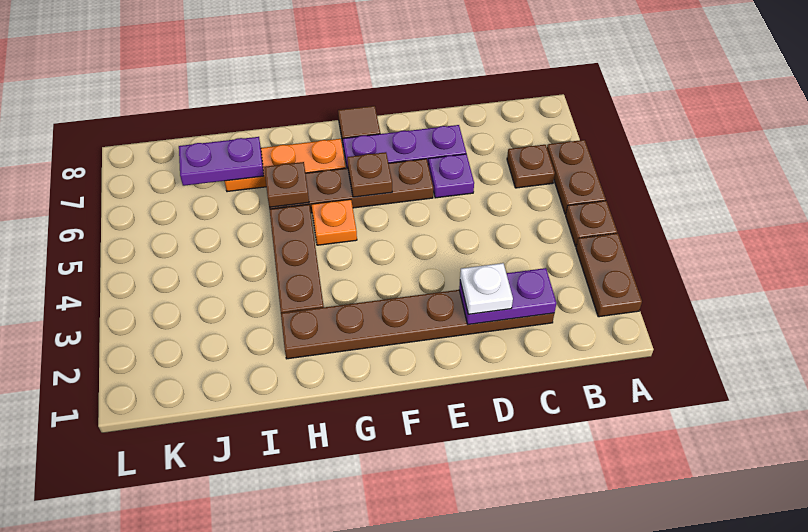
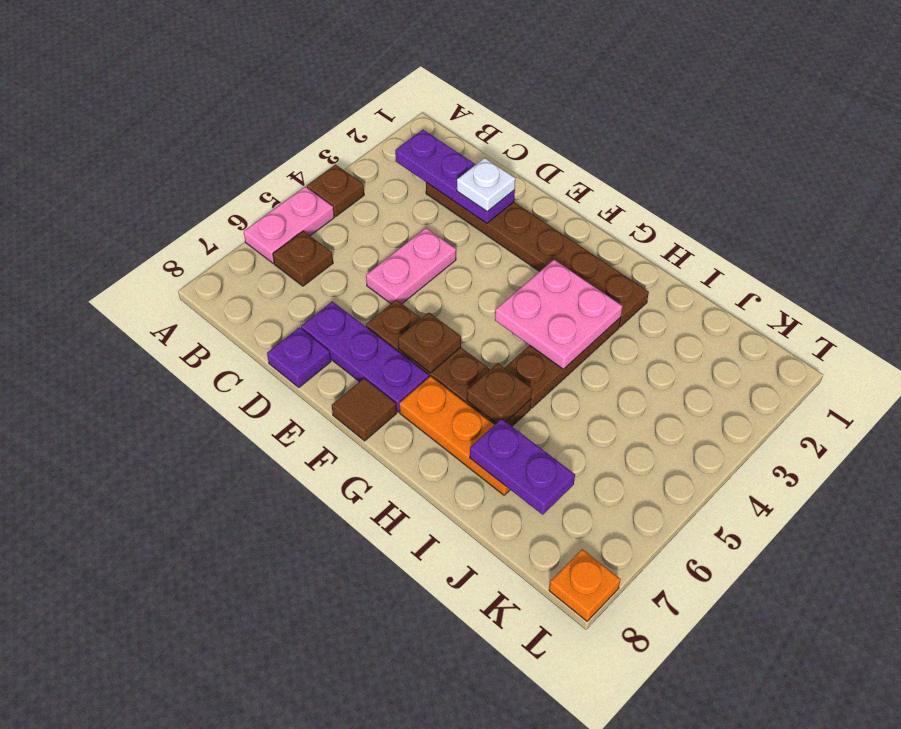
brown plate A2:A3 level 1 -> none
brown plate A5:A6 level 1 -> pink plate A5:A6 level 1
purple plate C2:D2 level 2 -> purple plate B2:D2 level 2
none -> pink plate D4:D5 level 1
purple plate D6 level 1 -> purple plate D8 level 1
none -> pink plate G3:H4 level 2
orange plate G5 level 1 -> orange plate L8 level 1

